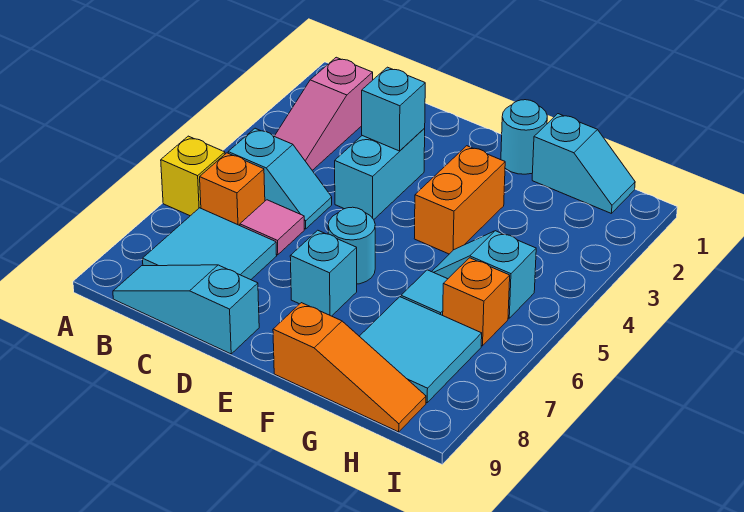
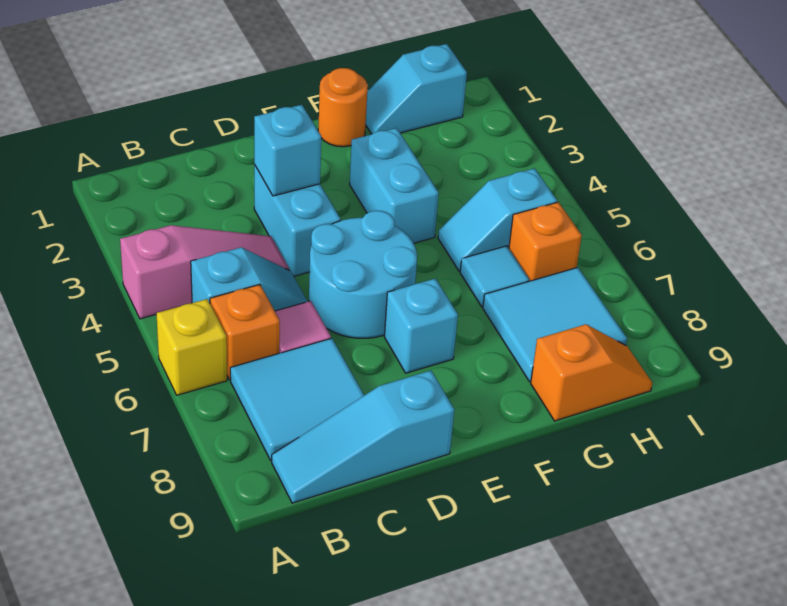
pink slope B2:B4 level 1 top 2 -> pink slope A4:C4 level 1 top A
cyan round brick E6 level 1 -> cyan round brick D5:E6 level 1
cyan round brick F1 level 1 -> orange round brick F1 level 1
orange brick F3:F4 level 1 -> cyan brick F3:F4 level 1
orange slope F9:H9 level 1 top F -> orange slope G9:H9 level 1 top G
cyan slope G1:H1 level 1 top G -> cyan slope G1:H1 level 1 top H

